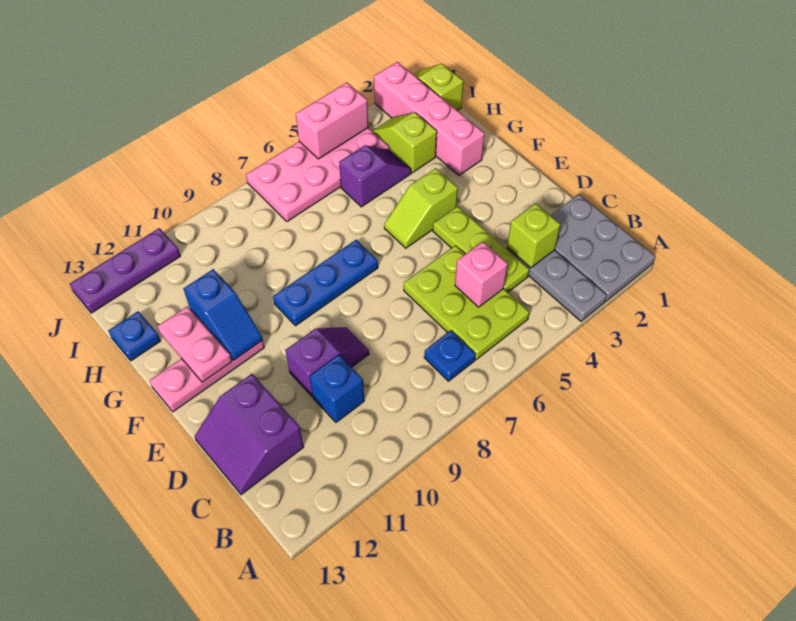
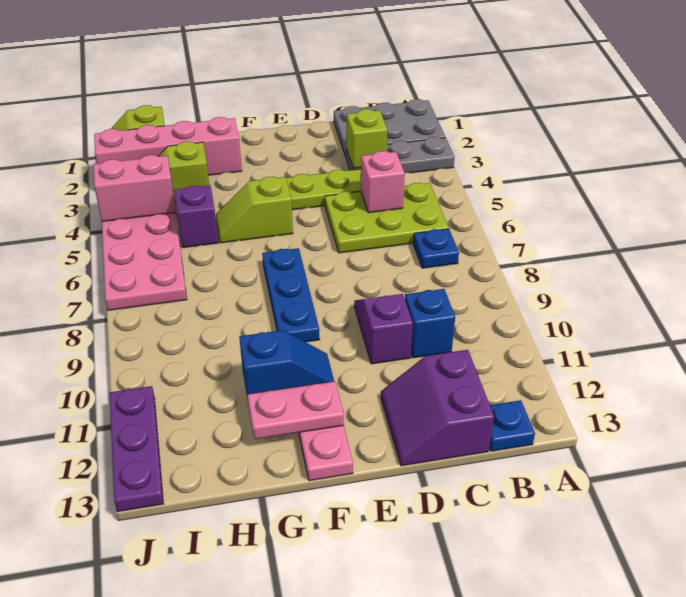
purple slope C12:D13 level 1 top 12 -> purple slope C12:D13 level 1 top C
lime slope F4:F5 level 1 top 4 -> lime slope F5:G5 level 1 top F
blue plate H13 level 1 -> blue plate B13 level 1
pink brick J4:J5 level 2 -> pink brick I4:J4 level 2

